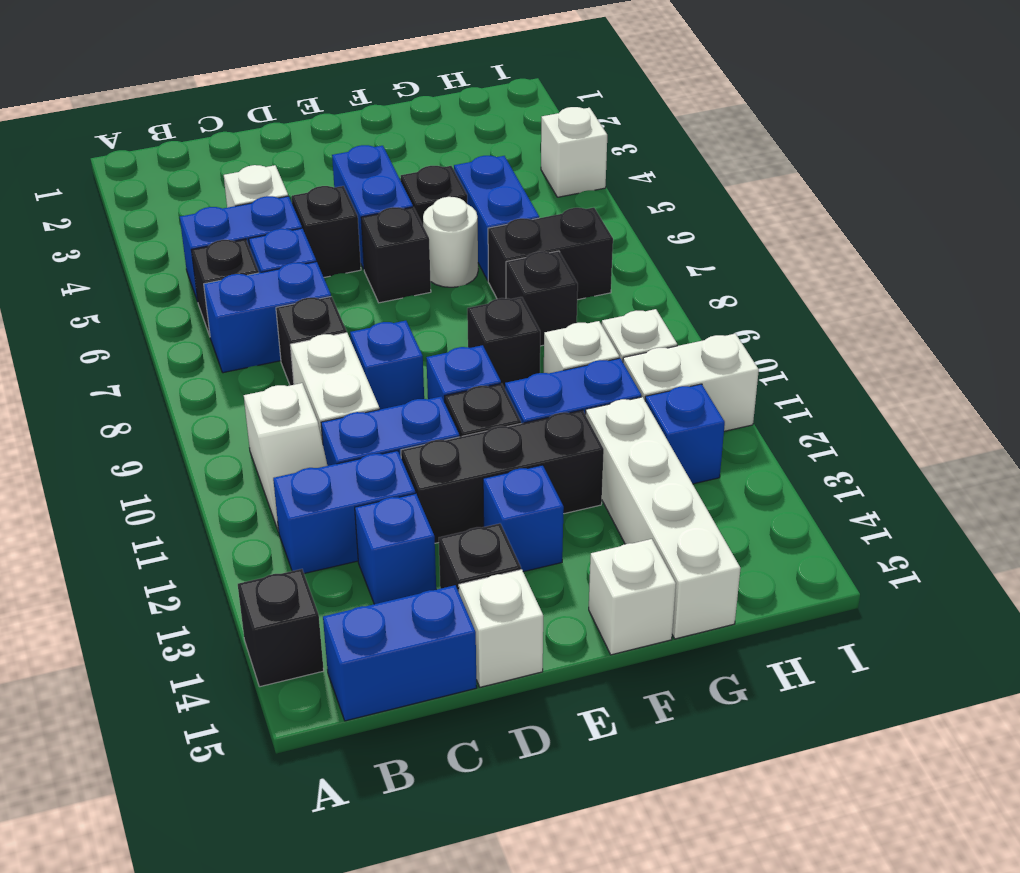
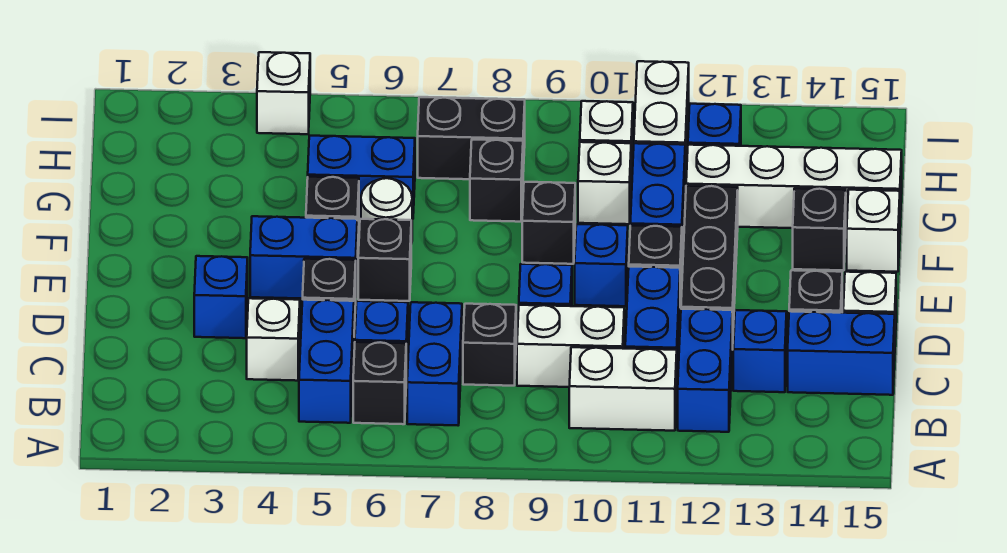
black brick A14 level 1 -> black brick F14 level 1
white slope B10:B11 level 1 top 10 -> white brick B10:B11 level 1
blue brick B15:C15 level 1 -> blue brick C14:C15 level 1
blue brick E13 level 1 -> blue brick D3 level 1
black brick G7:H7 level 1 -> black brick H7:H8 level 1

